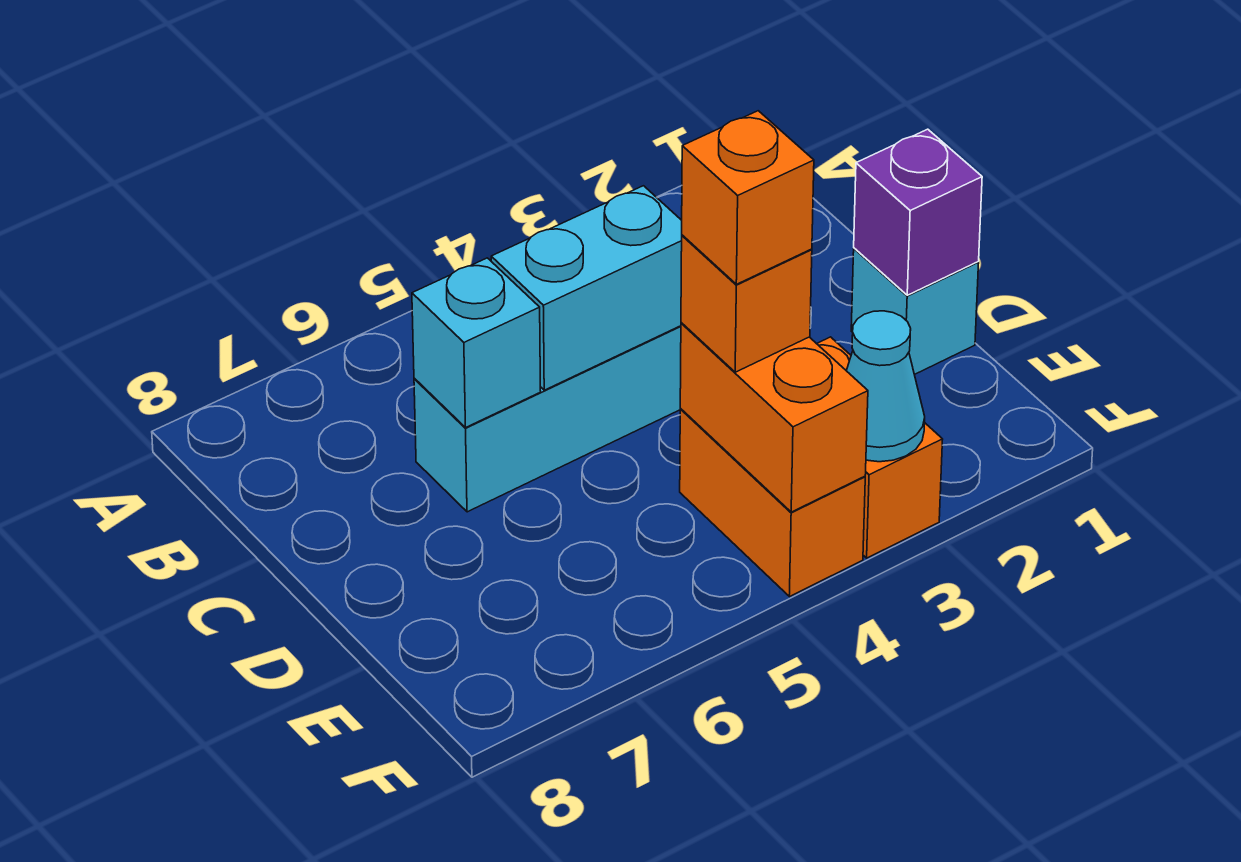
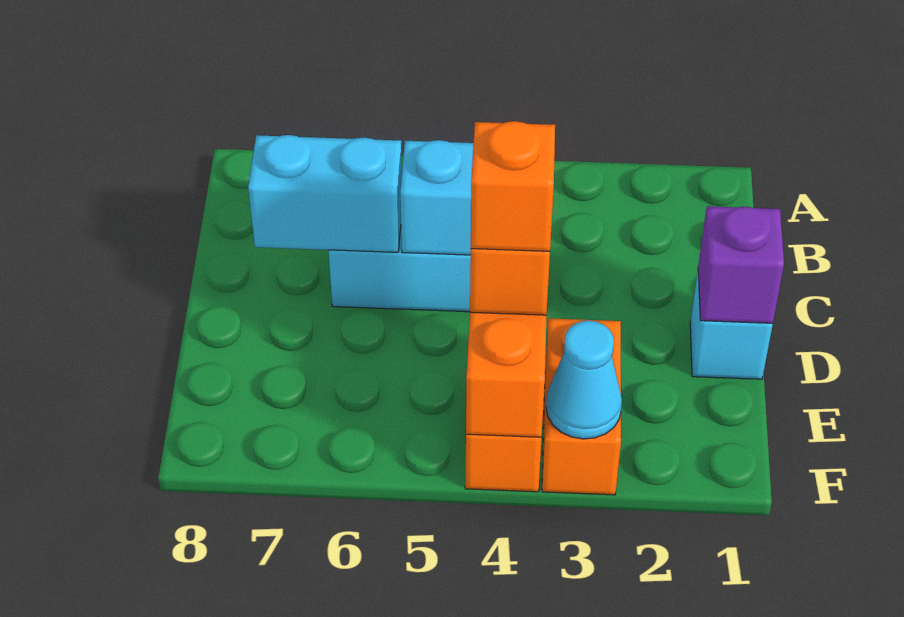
cyan brick C6 level 2 -> cyan brick C6:C7 level 2

